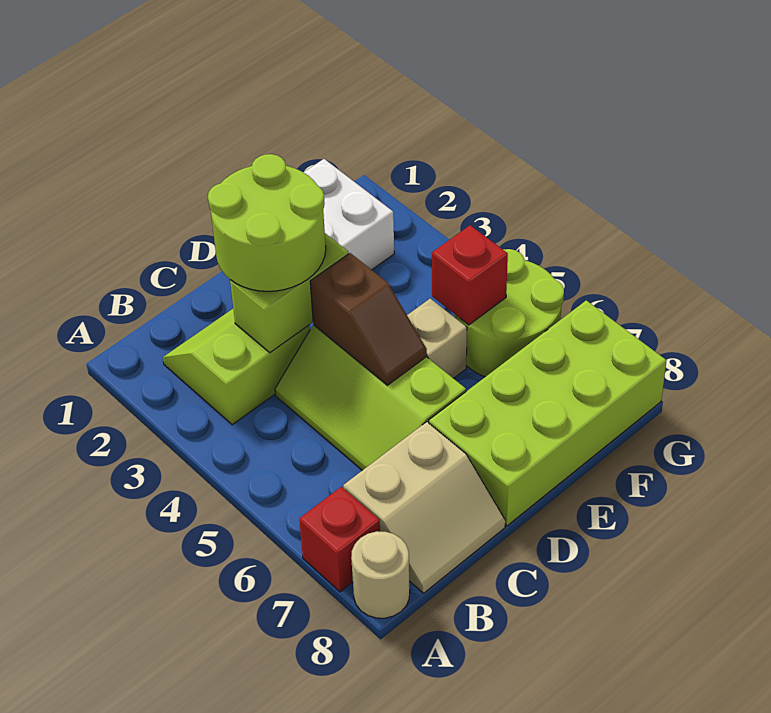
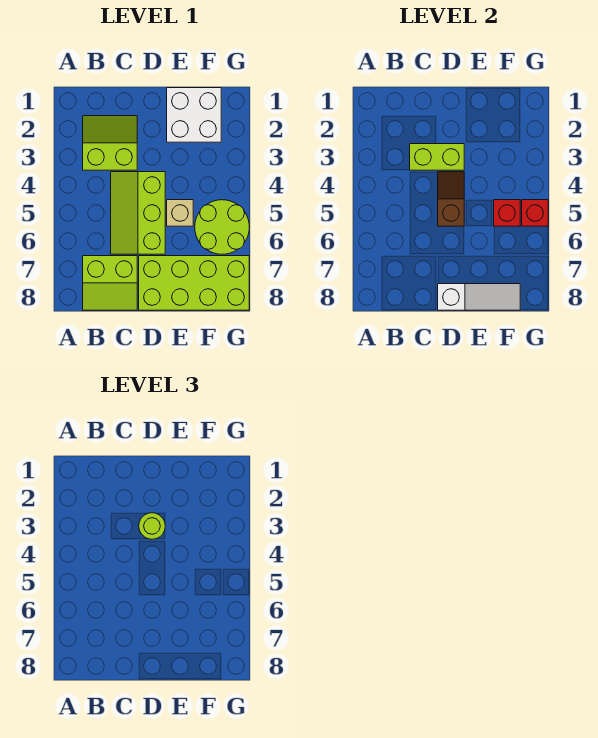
red brick A7 level 1 -> red brick G5 level 2
tan round brick A8 level 1 -> none
tan slope B7:C8 level 1 top 7 -> lime slope B7:C8 level 1 top 7
lime round brick C2:D3 level 3 -> lime round brick D3 level 3
brown slope D4:D5 level 2 top 4 -> brown slope D4:D5 level 2 top 5
none -> white slope D8:F8 level 2 top D

